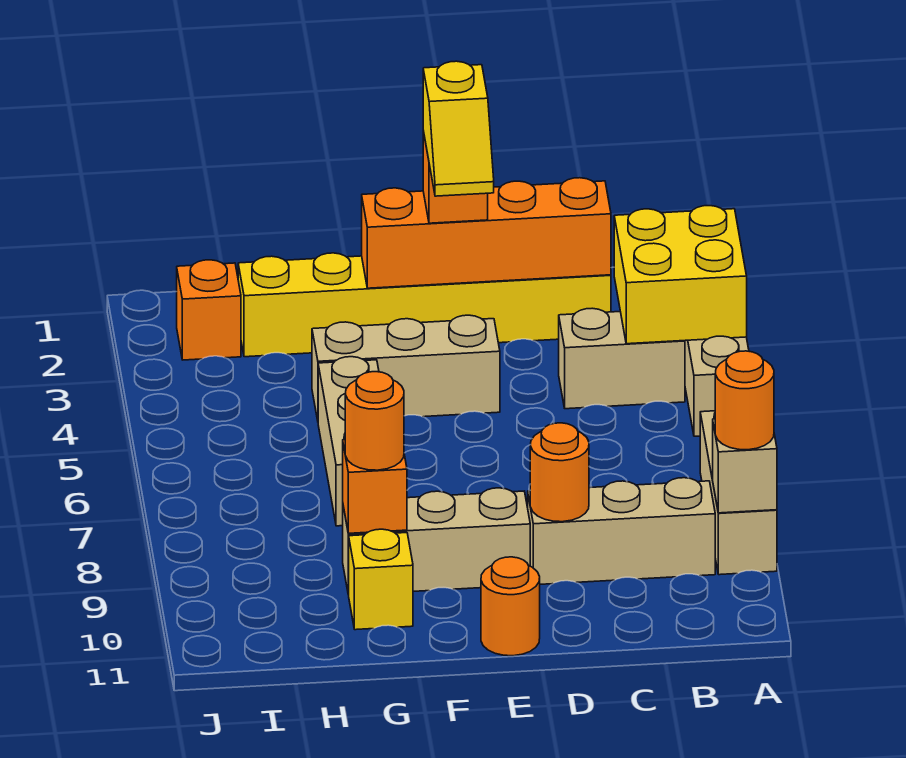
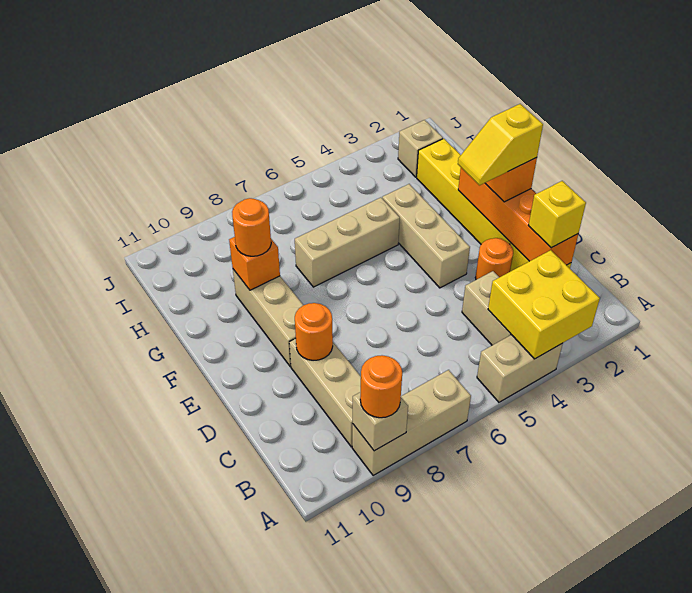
orange round brick E11 level 1 -> orange round brick D3 level 1
yellow brick G10 level 1 -> yellow brick C2 level 3
orange brick I2 level 1 -> tan brick I2 level 1

